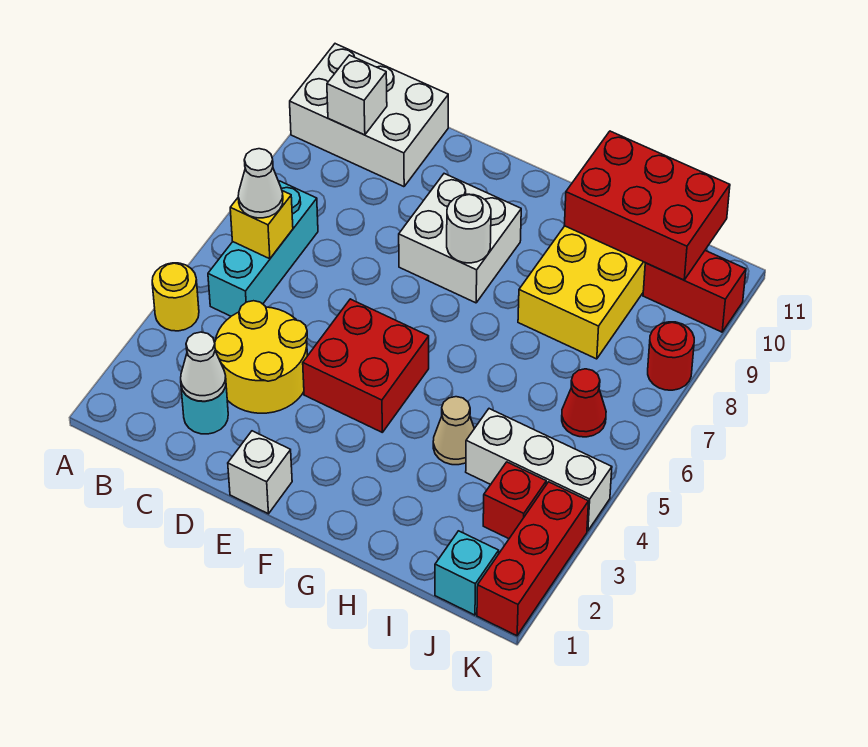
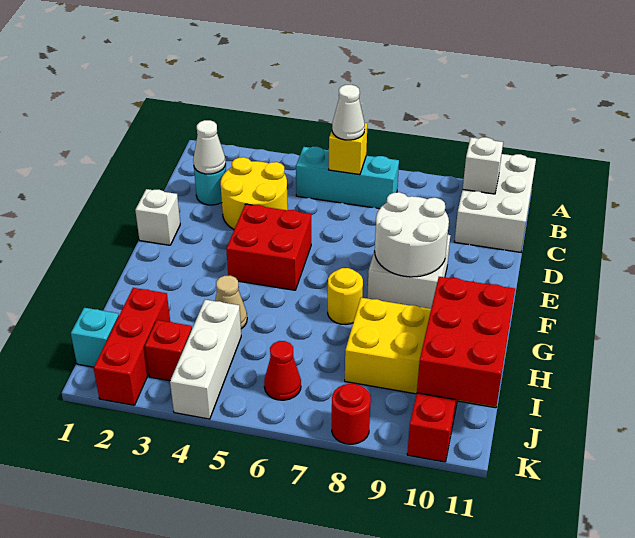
yellow round brick A4 level 1 -> yellow round brick G7 level 1
white round brick F8 level 2 -> white round brick E8:F9 level 2
red brick K1:K3 level 1 -> red brick I2:K2 level 1

